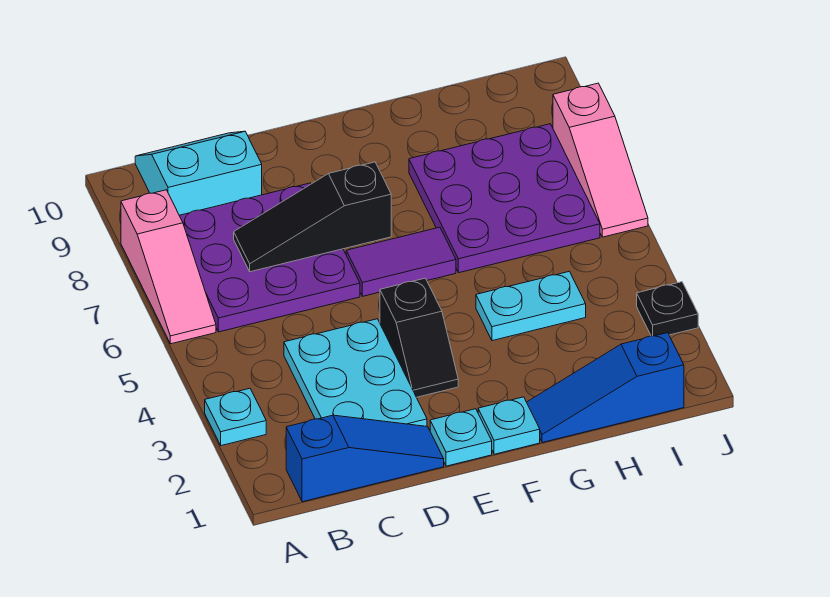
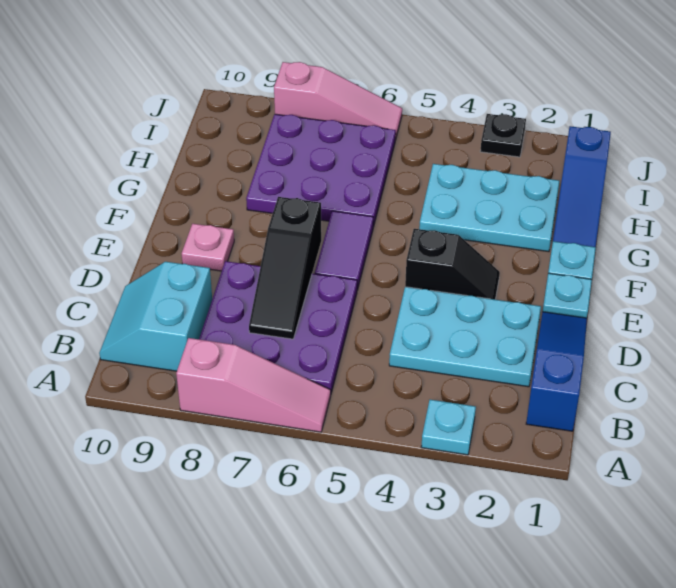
none -> pink plate E9 level 1
cyan plate G4:H4 level 1 -> cyan plate G2:H4 level 1

